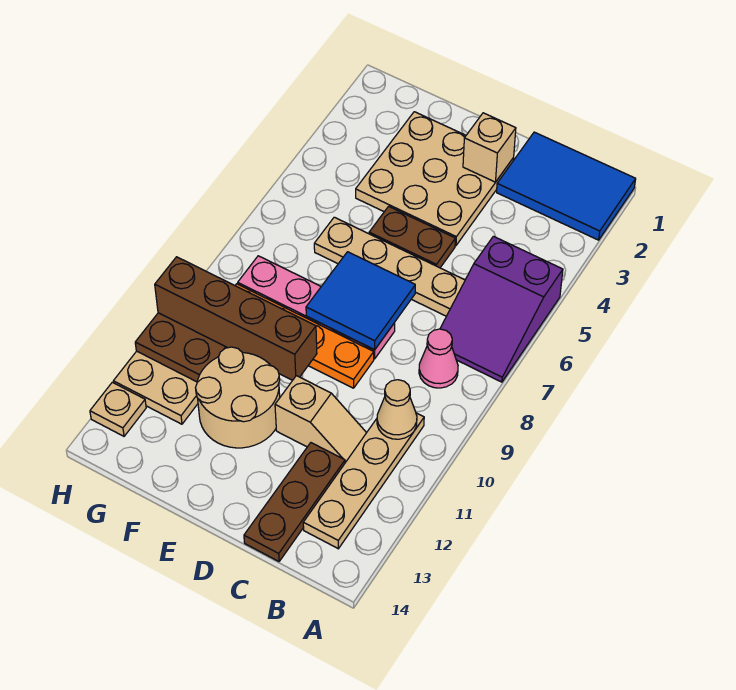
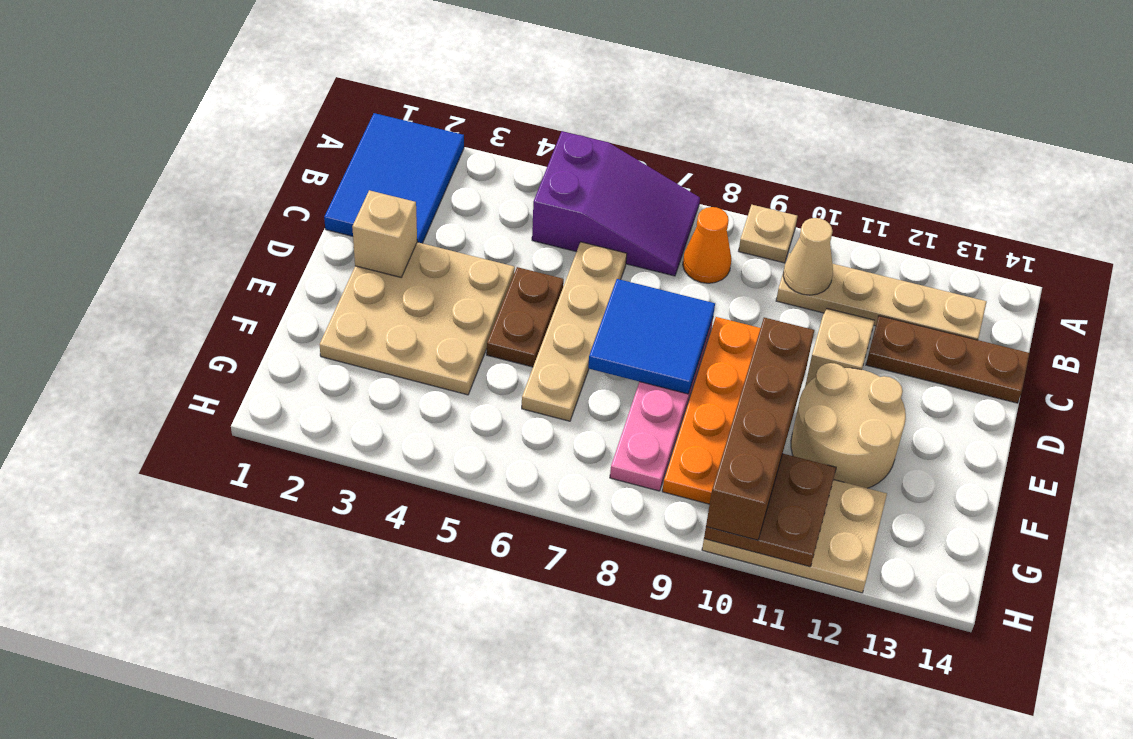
pink cone B8 level 1 -> orange cone B8 level 1
tan plate H13 level 1 -> tan plate A9 level 1

